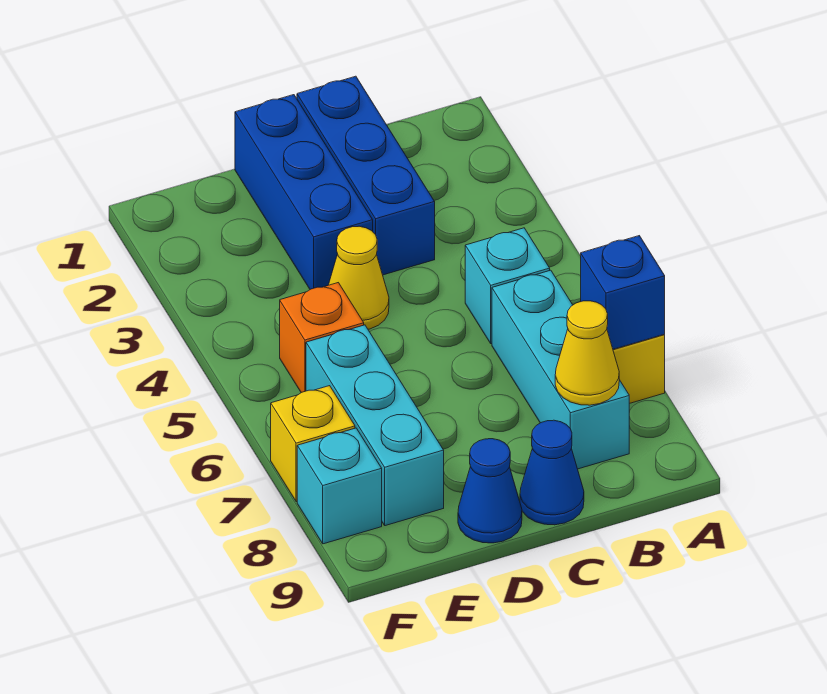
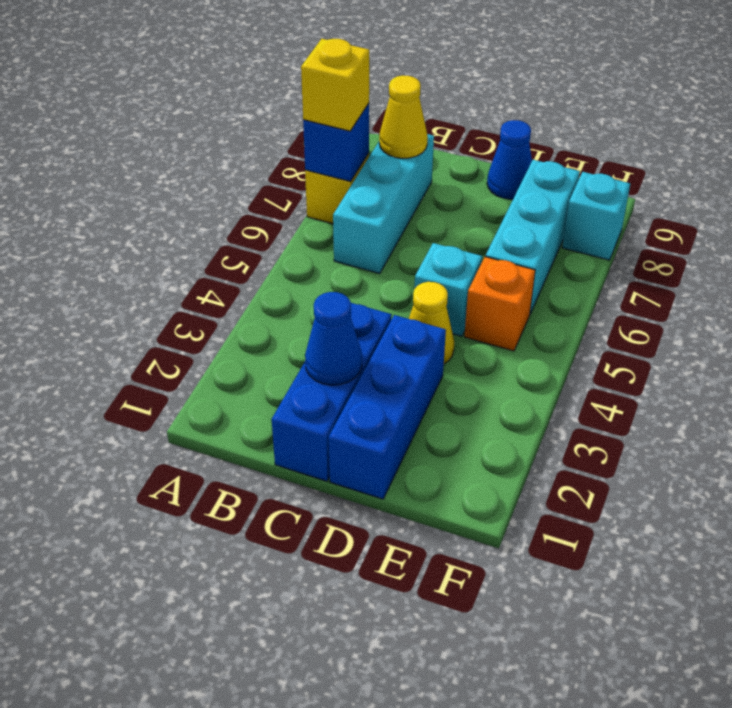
cyan brick B5 level 1 -> cyan brick D5 level 1
blue cone C9 level 1 -> blue cone C2 level 2
yellow brick F7 level 1 -> yellow brick A7 level 3

